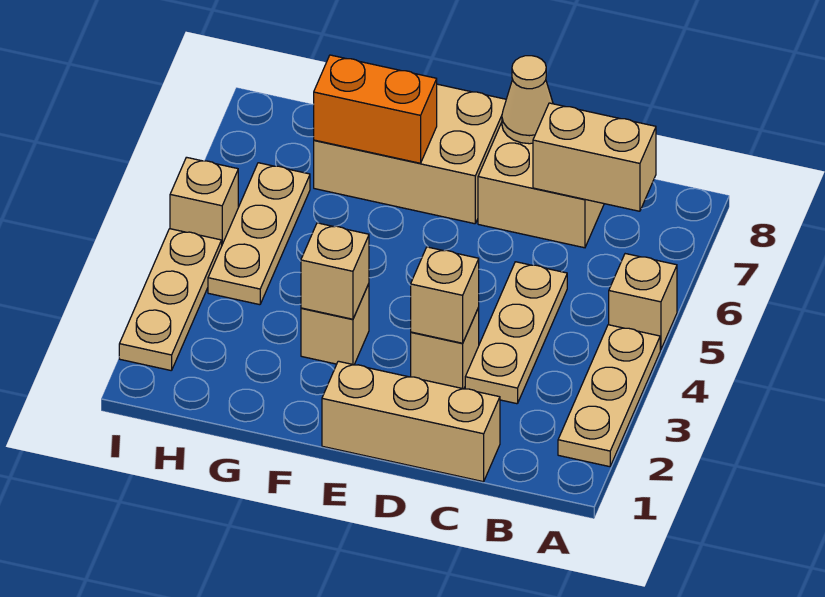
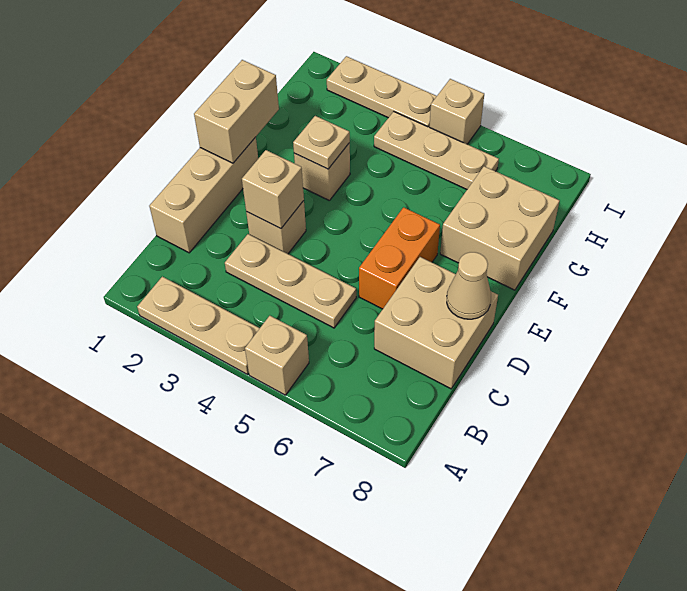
tan brick B7:C7 level 2 -> tan brick E1:F1 level 2
tan brick E7:G8 level 1 -> tan brick F7:G8 level 1
tan brick F3 level 2 -> tan plate F3 level 2
orange brick F7:G7 level 2 -> orange brick D6:E6 level 1

